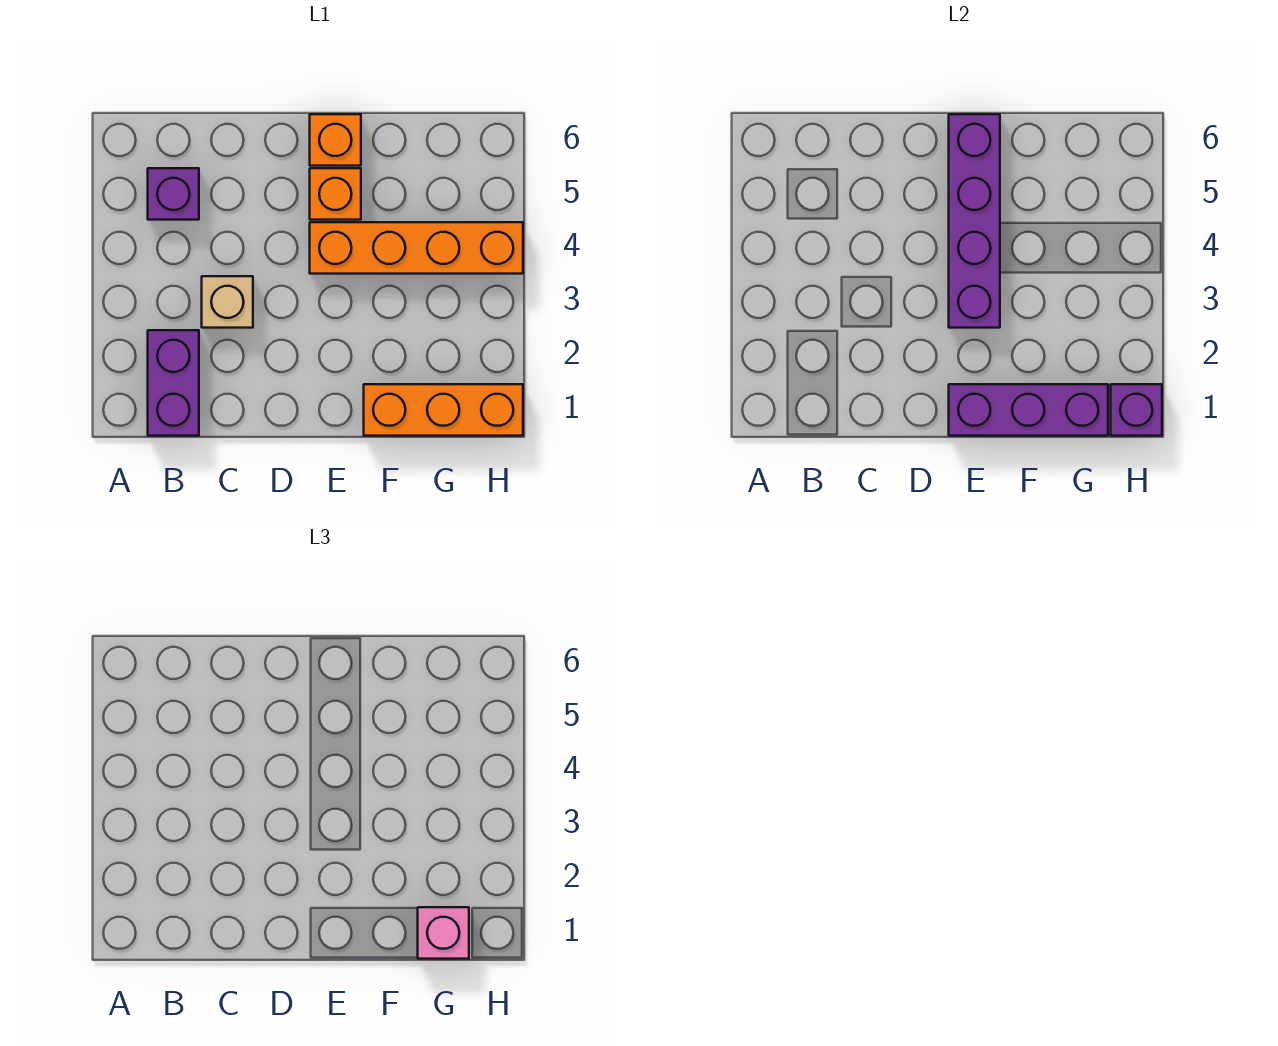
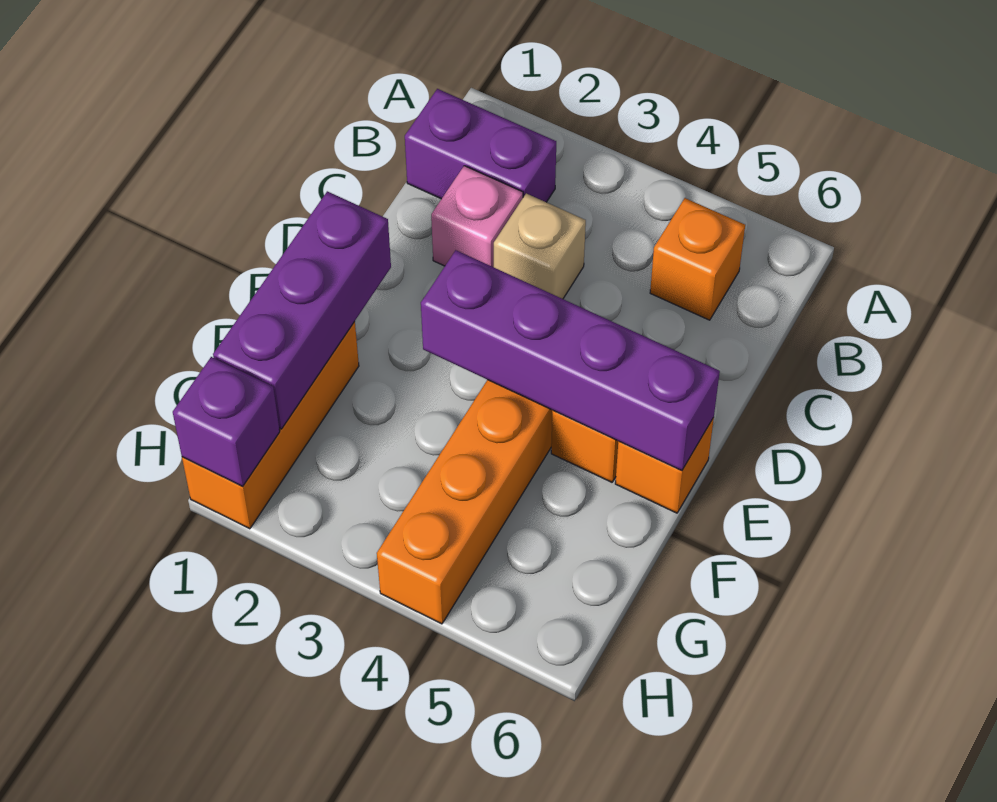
purple brick B5 level 1 -> orange brick B5 level 1
pink brick G1 level 3 -> pink brick C2 level 1

